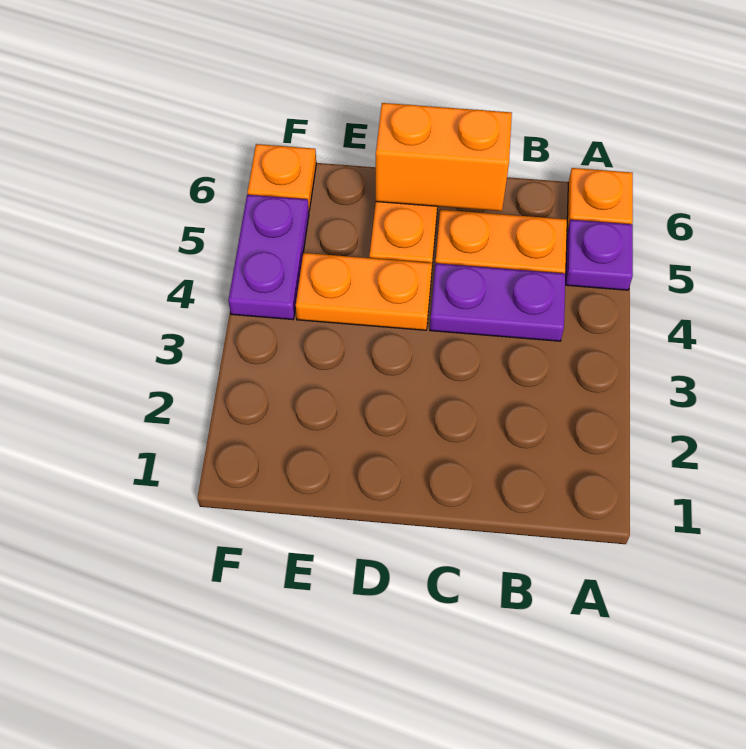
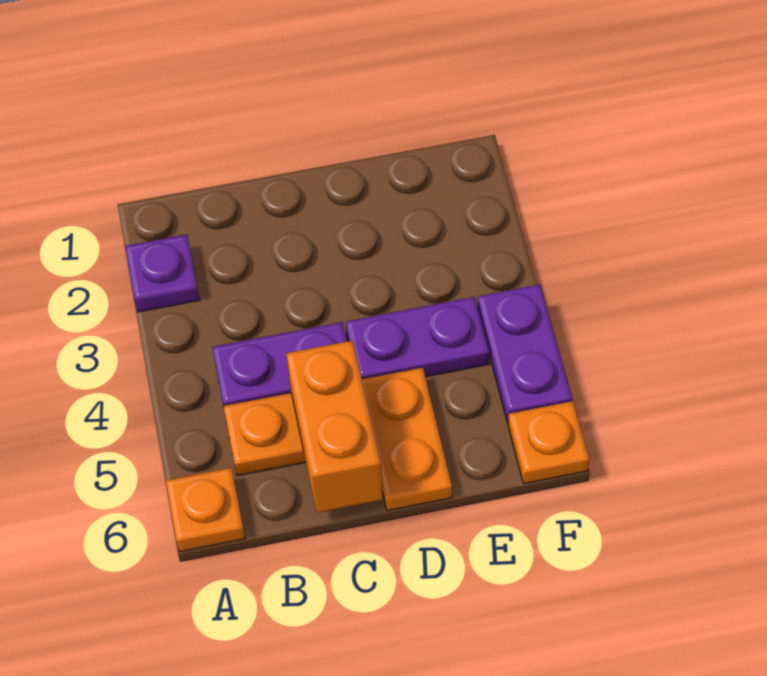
purple plate A5 level 1 -> purple plate A2 level 1
orange brick C6:D6 level 2 -> orange brick C5:C6 level 2
orange plate D4:E4 level 1 -> purple plate D4:E4 level 1

